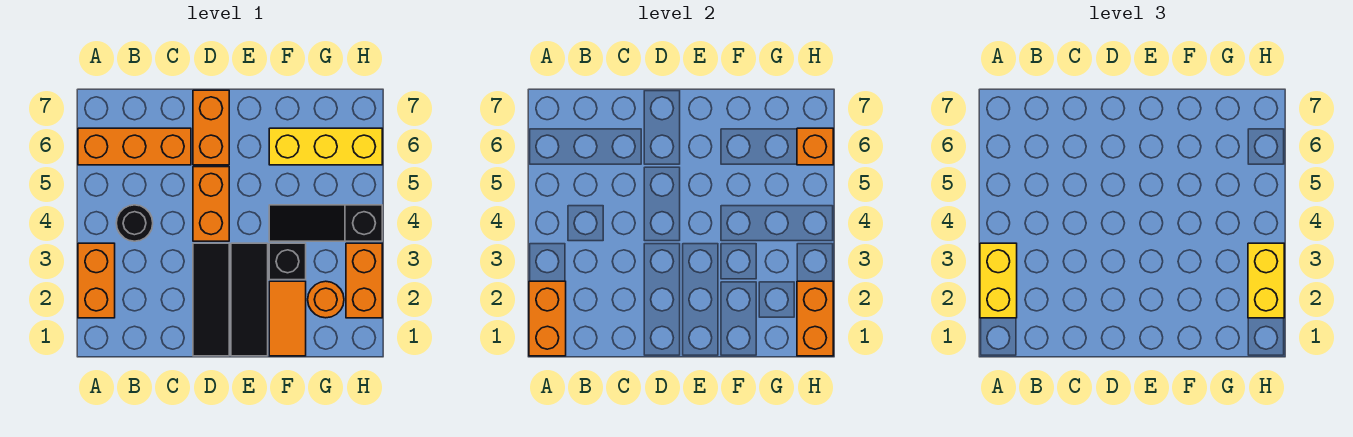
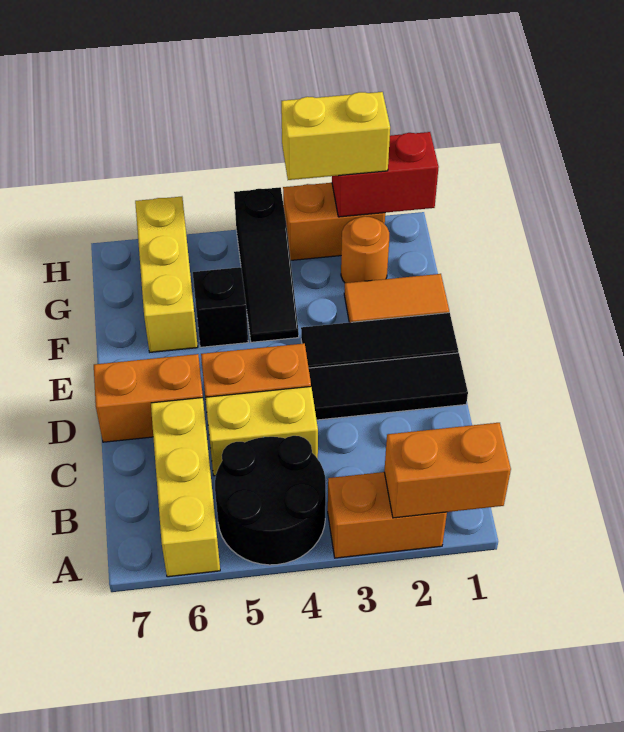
yellow brick A2:A3 level 3 -> yellow brick C4:C5 level 1
orange brick A6:C6 level 1 -> yellow brick A6:C6 level 1
black round brick B4 level 1 -> black round brick A4:B5 level 1
black brick F3 level 1 -> black brick F5 level 1
orange brick H1:H2 level 2 -> red brick H1:H2 level 2
orange brick H6 level 2 -> none

